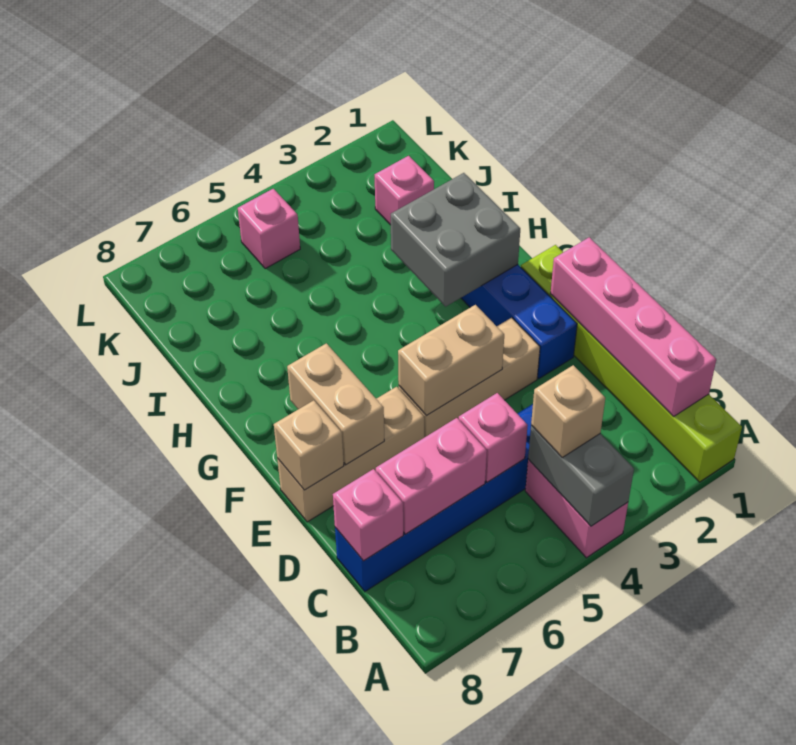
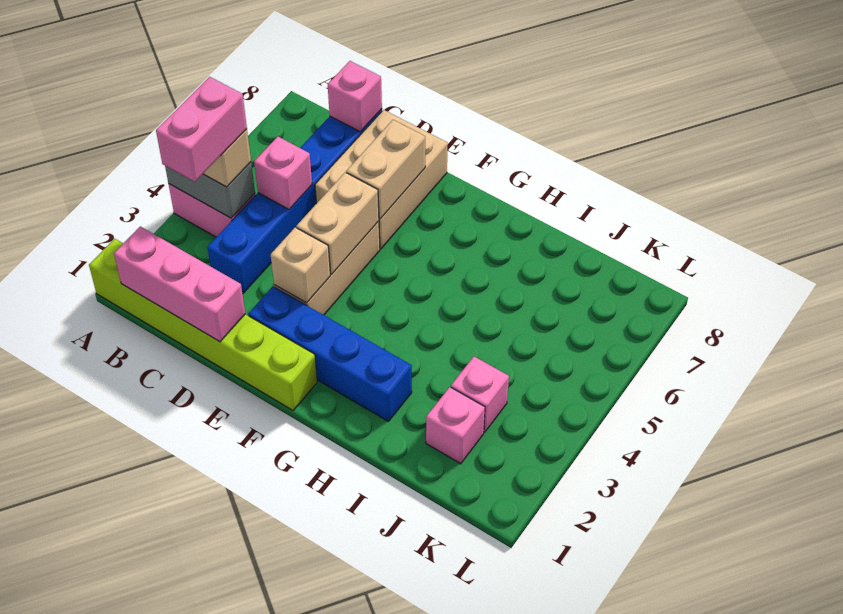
pink brick B1:E1 level 2 -> pink brick B1:D1 level 2
pink brick C6:C7 level 2 -> pink brick B3:B4 level 4
tan brick E6:E8 level 1 -> tan brick D6:E8 level 1
tan brick E7:F7 level 2 -> tan brick E6:E7 level 2
tan brick E8 level 2 -> tan brick E3 level 2
grey brick G2:H3 level 2 -> none
pink brick K5 level 1 -> pink brick J3 level 1

